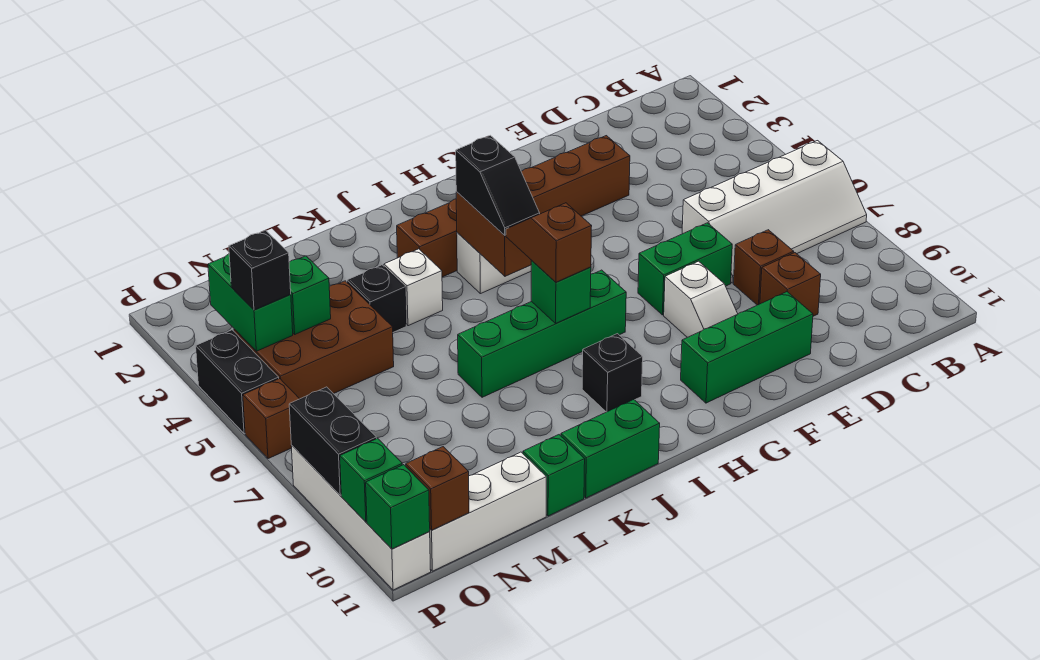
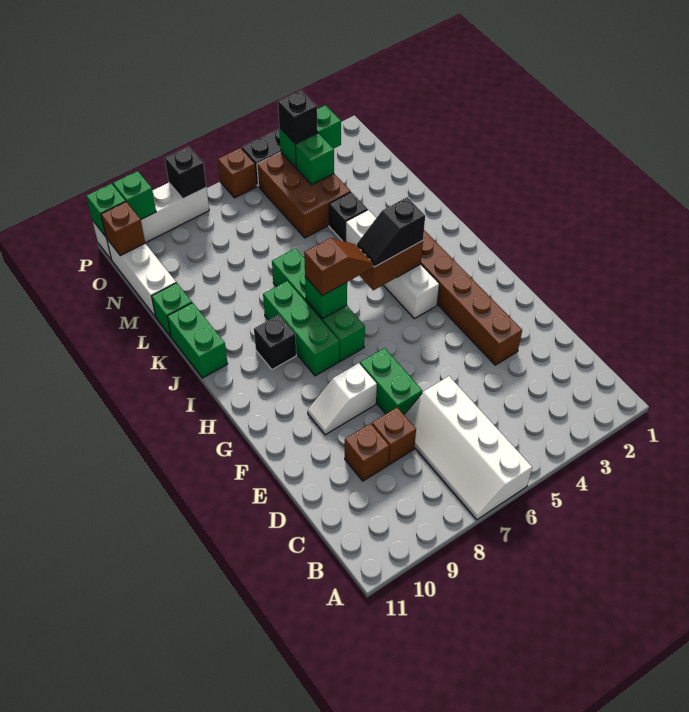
green brick E10:G10 level 1 -> green brick H8:J8 level 1
black brick P8:P9 level 2 -> black brick P8 level 2

